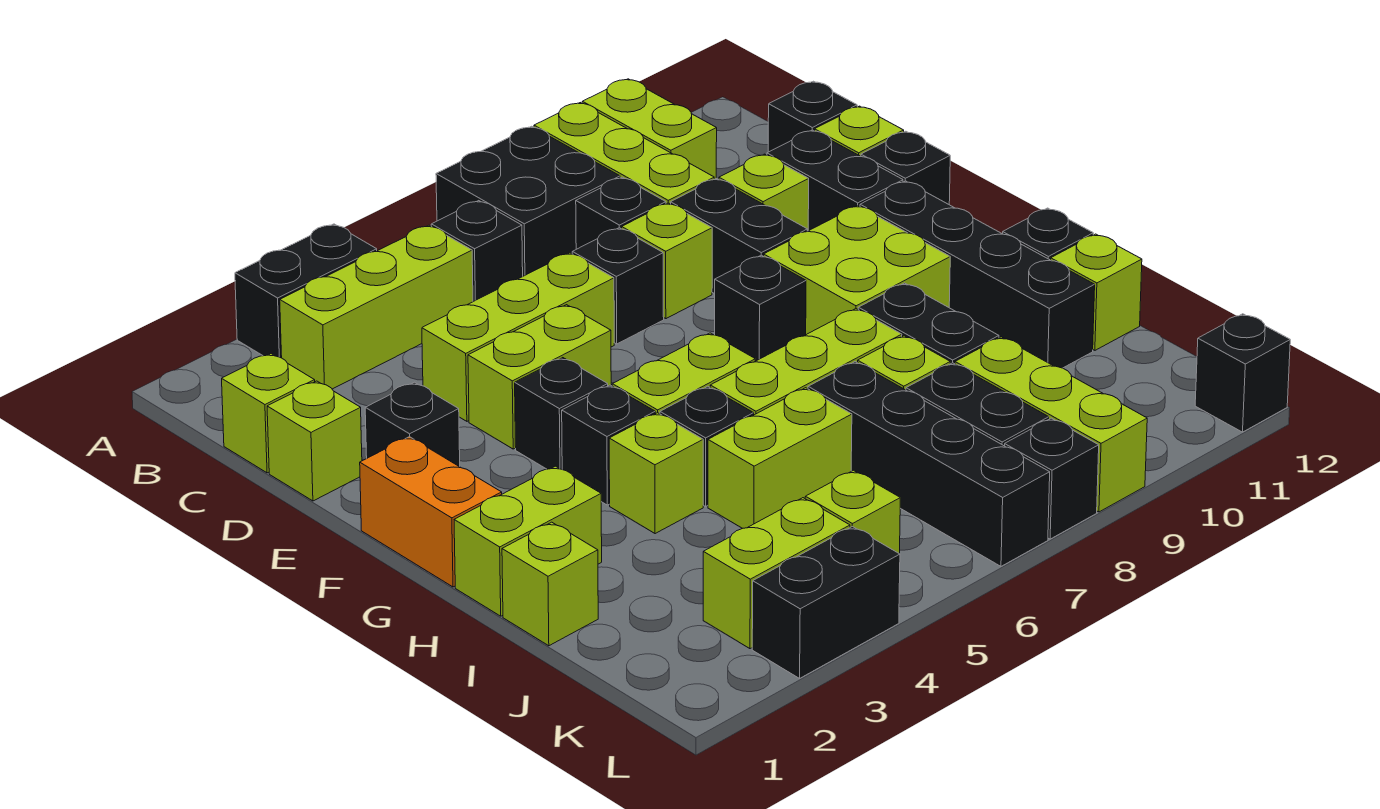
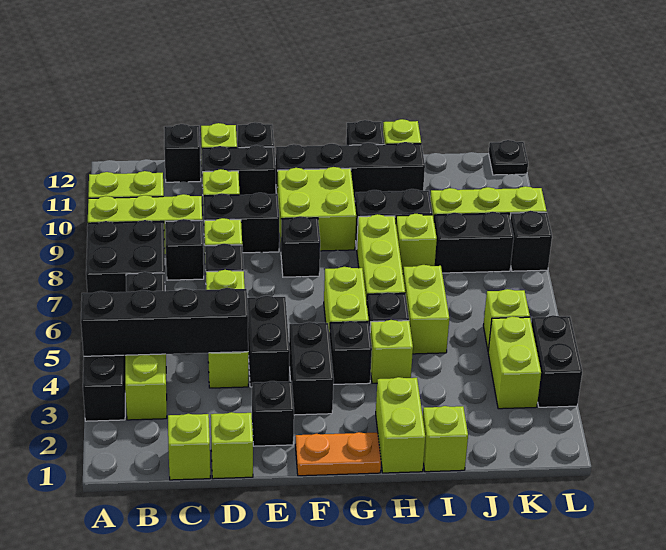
lime brick E4:E5 level 1 -> black brick E4:E5 level 1
orange brick F1:G1 level 1 -> orange plate F1:G1 level 1
black brick F4 level 1 -> black brick F3:F4 level 1
black brick I7:L7 level 1 -> black brick A4:D4 level 2
black brick L12 level 1 -> black plate L12 level 1

